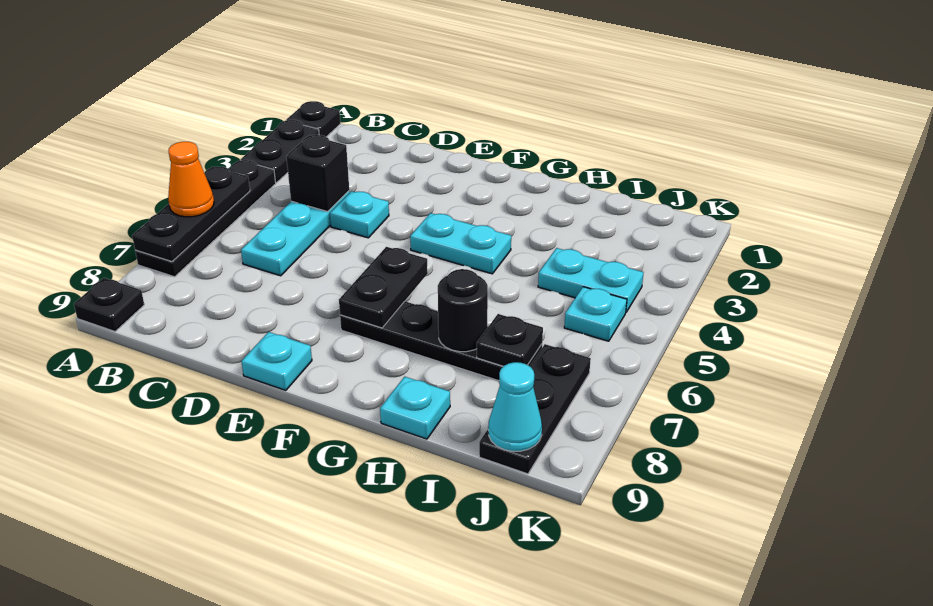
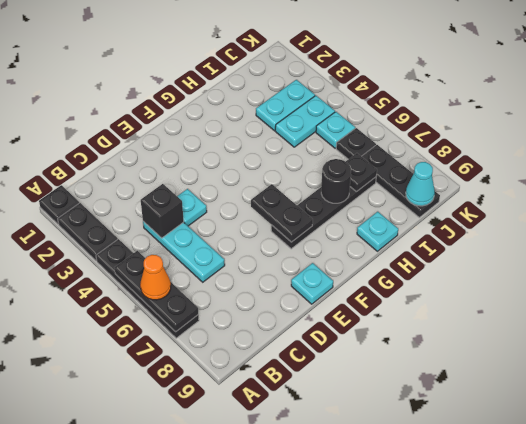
black plate A9 level 1 -> black plate J6 level 1
cyan plate F4:G4 level 1 -> cyan plate I3:J3 level 1

